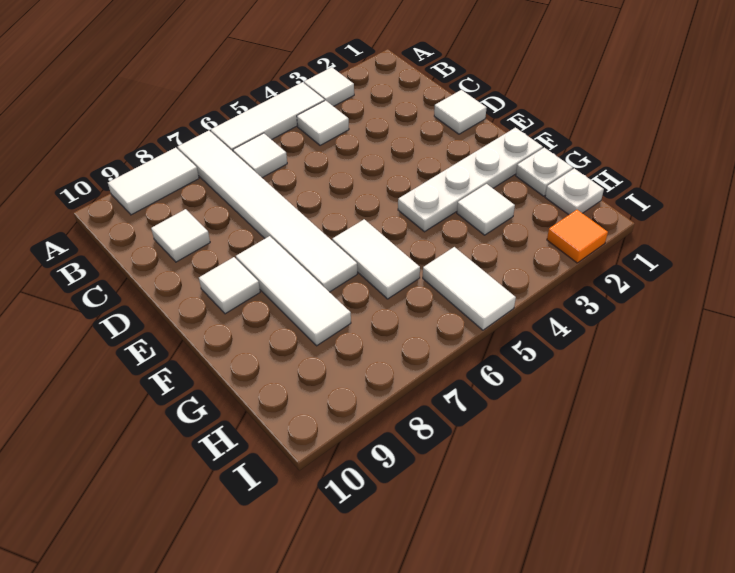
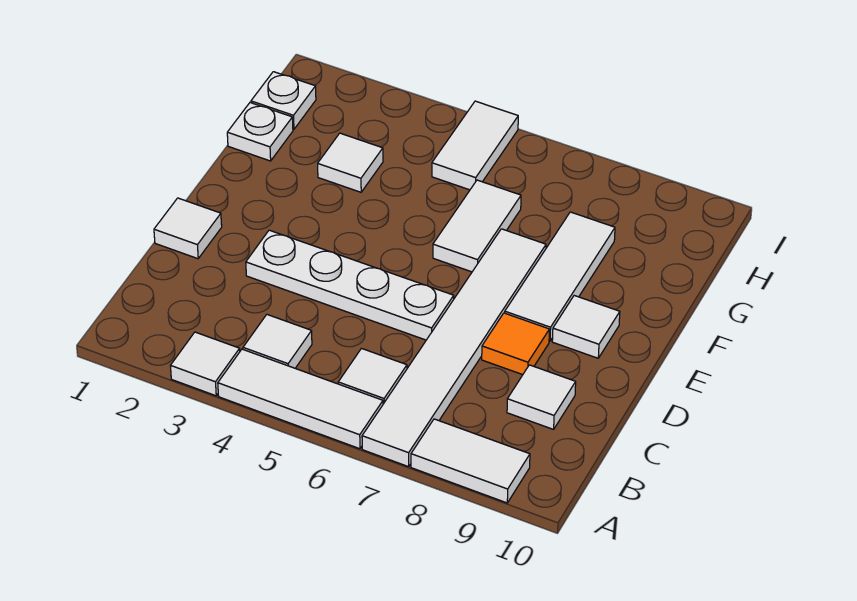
white plate F1:F4 level 1 -> white plate D3:D6 level 1
orange tile I2 level 1 -> orange tile D8 level 1

